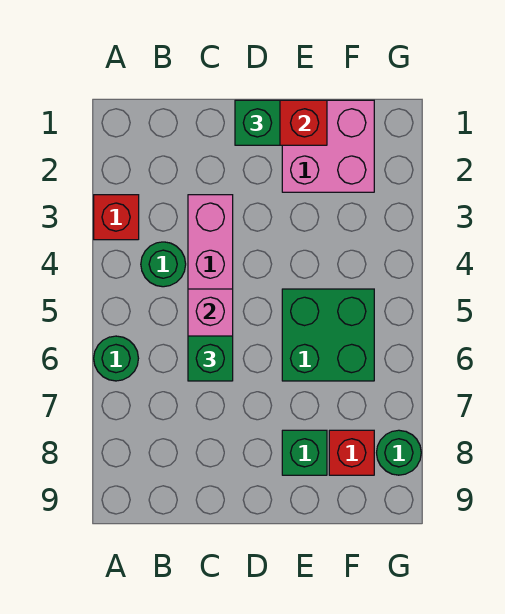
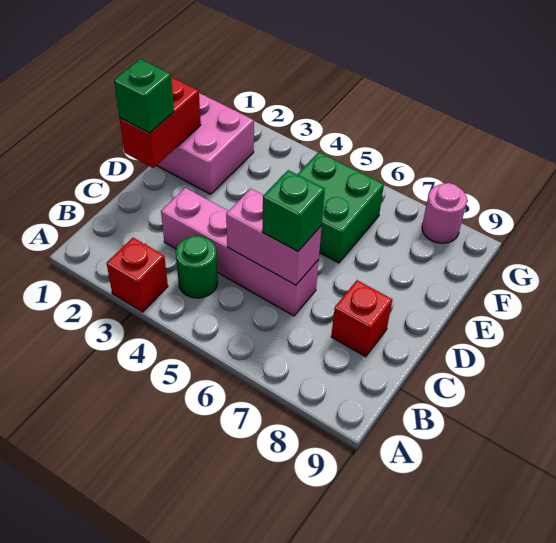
green round brick A6 level 1 -> none
green brick E8 level 1 -> none
red brick F8 level 1 -> red brick C8 level 1
green round brick G8 level 1 -> pink round brick G8 level 1

